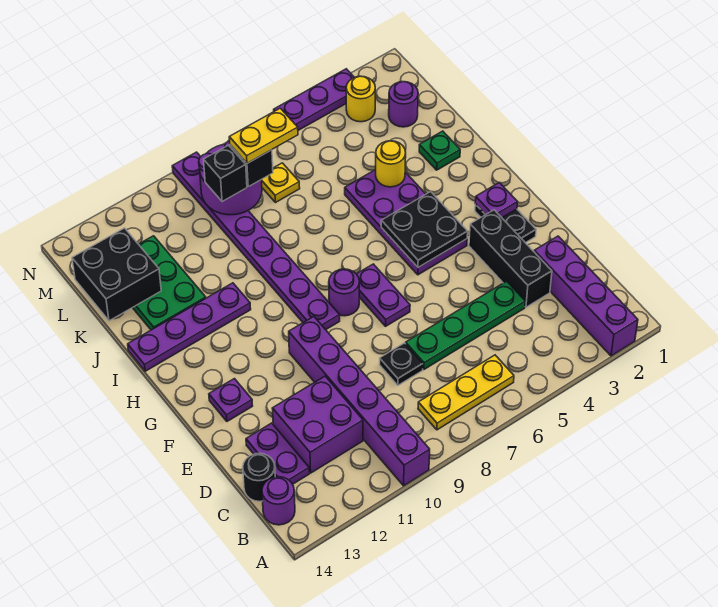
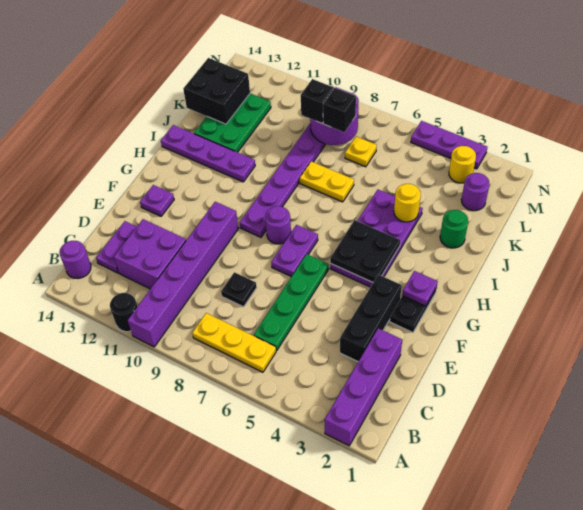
black round brick C14 level 1 -> black round brick A11 level 1
green plate D4:D7 level 1 -> green plate C6:F6 level 1
green plate J2 level 1 -> green round brick J2 level 1
yellow plate L7:L8 level 4 -> yellow plate J7:J8 level 1

